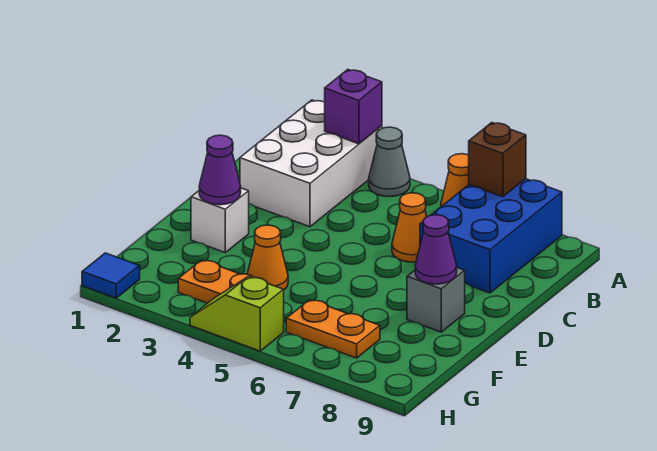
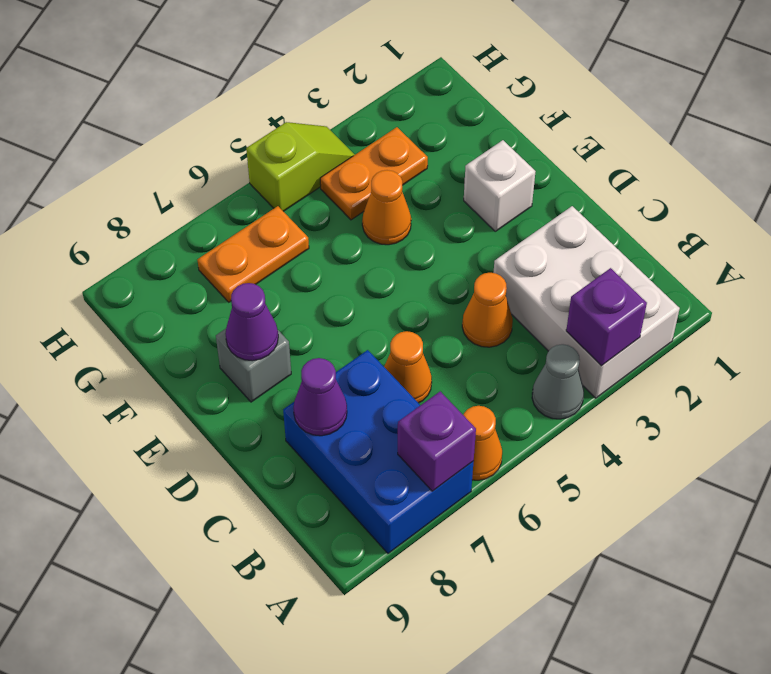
brown brick A7 level 2 -> purple brick A7 level 2
none -> orange cone C4 level 1
purple cone E2 level 2 -> purple cone C8 level 2
blue tile H1 level 1 -> none

